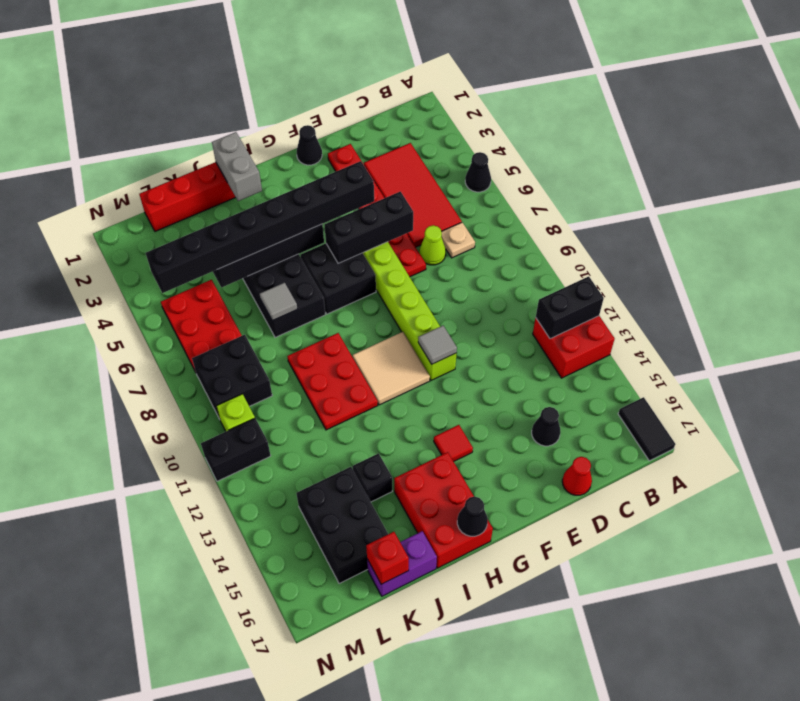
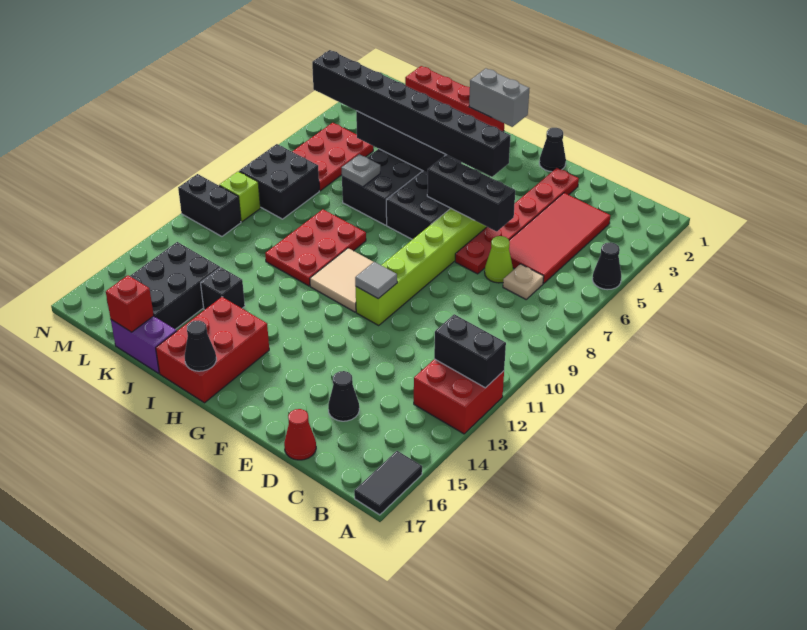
red tile G14 level 1 -> none
grey brick I1:I2 level 2 -> grey brick H1:I1 level 2
grey tile J7 level 2 -> grey plate J7 level 2

